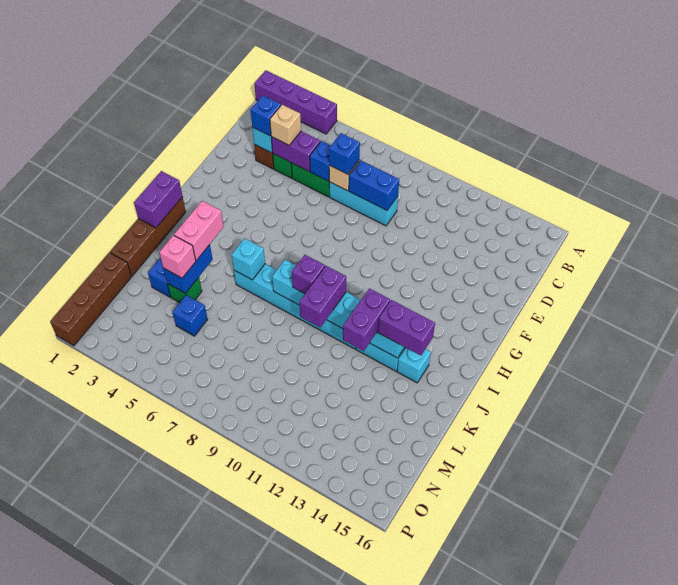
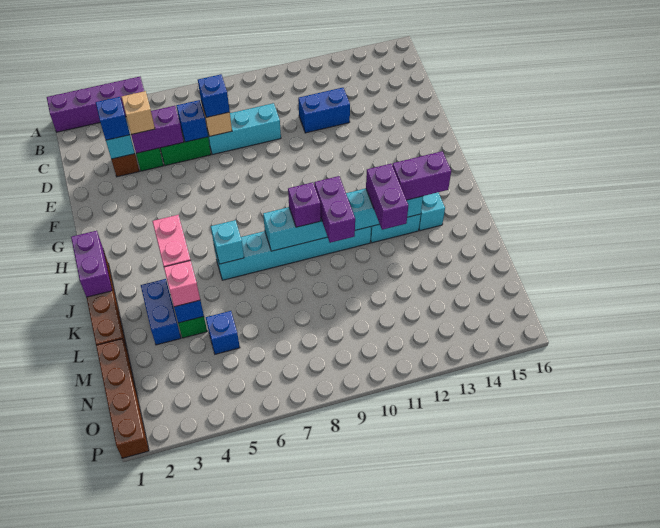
blue brick D8:D9 level 2 -> blue brick D11:D12 level 1

